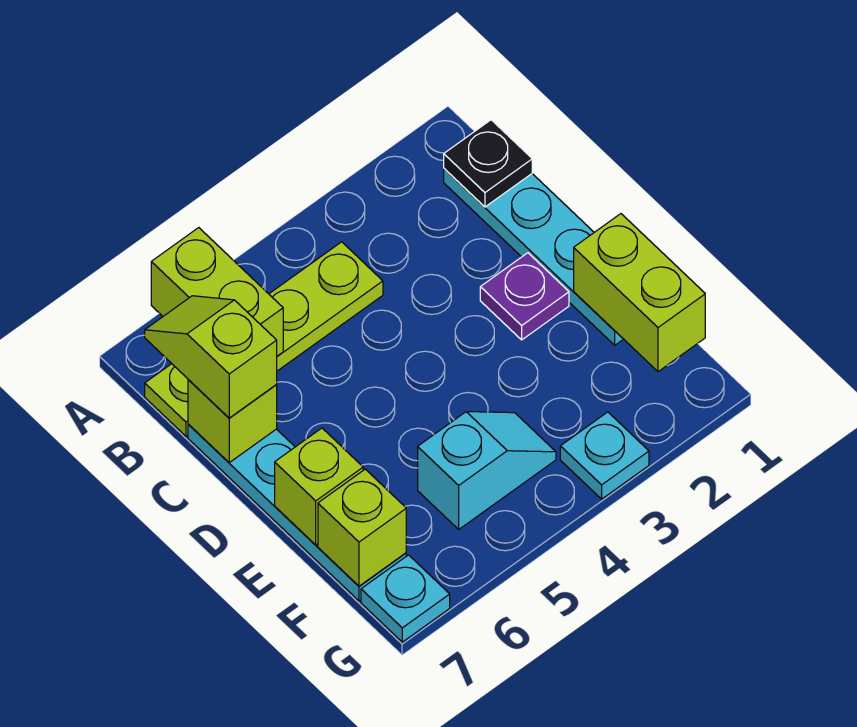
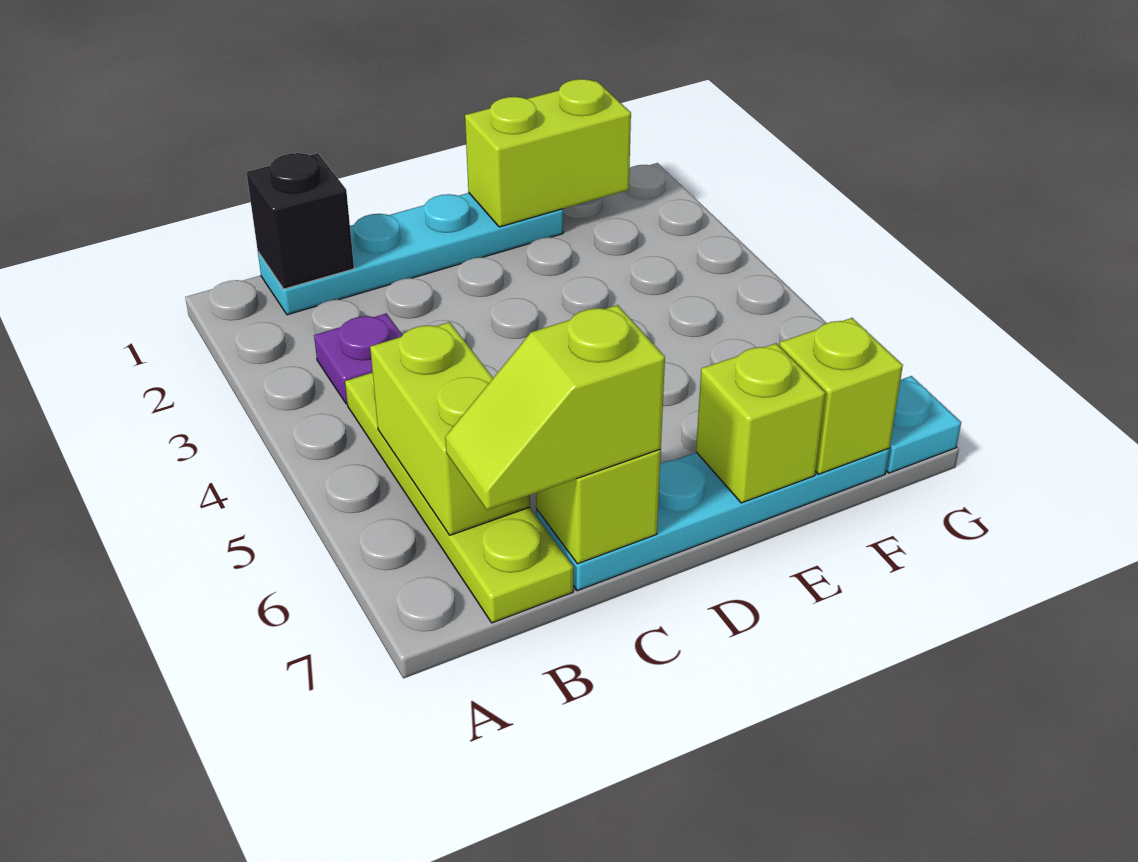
lime brick A6:B6 level 2 -> lime brick B5:B6 level 2
black plate B1 level 2 -> black brick B1 level 2
purple plate D2 level 1 -> purple plate B3 level 1
cyan slope F4:F5 level 1 top 5 -> none
cyan plate G3 level 1 -> none

